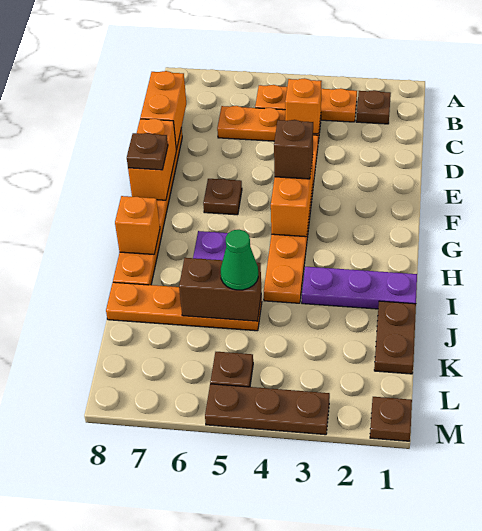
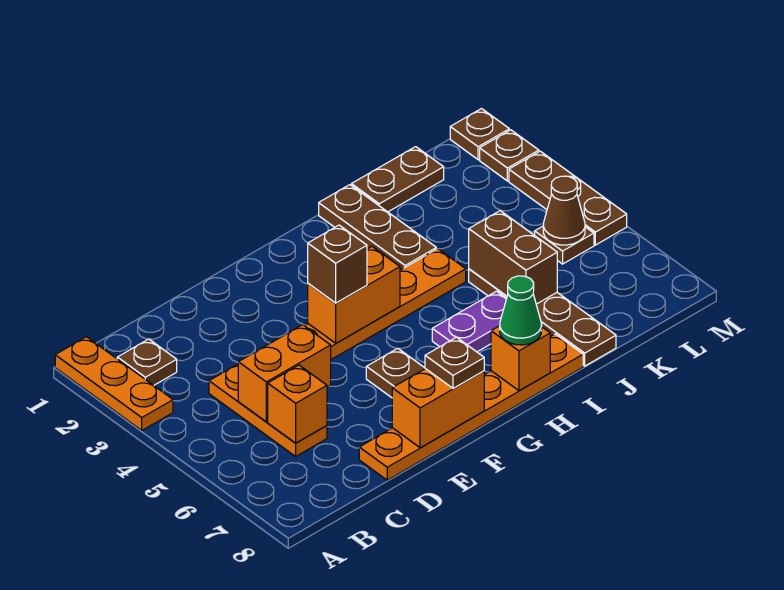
orange plate B3:B5 level 1 -> orange plate A1:A3 level 1
orange brick C4 level 2 -> orange brick C6 level 2
orange brick C8:D8 level 2 -> orange brick C5:D5 level 2
purple plate I1:I3 level 1 -> brown plate I1:I3 level 1
orange plate J5:J8 level 1 -> brown plate J5:J8 level 1
green cone J5 level 3 -> green cone H8 level 3
none -> brown cone L5 level 2
none -> brown plate M2 level 1

